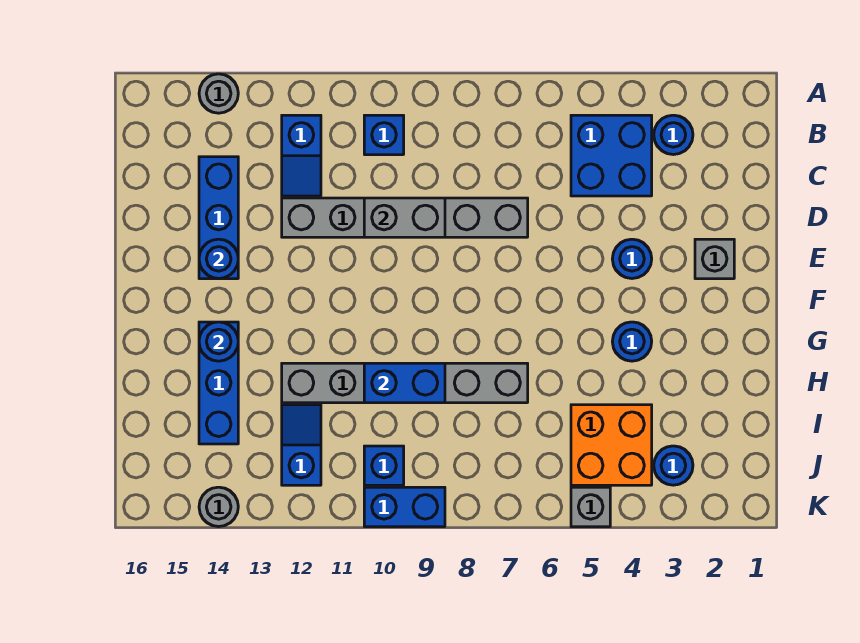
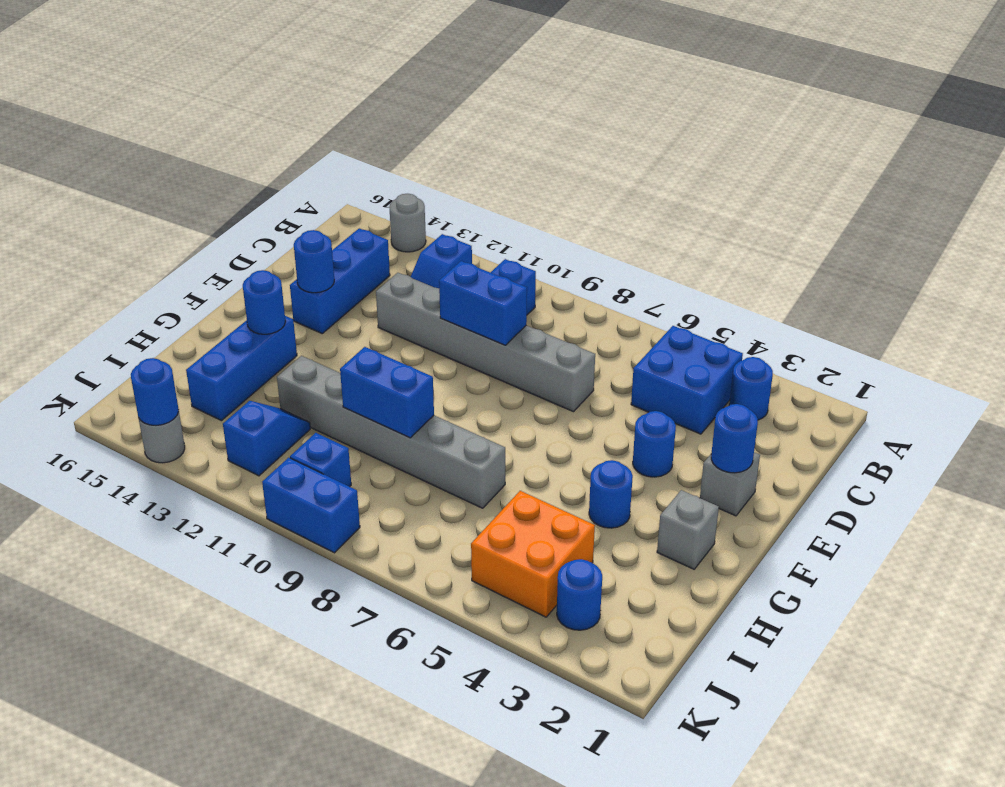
grey brick D9:D10 level 2 -> blue brick D9:D10 level 2
none -> blue round brick E2 level 2
grey brick K5 level 1 -> grey brick G2 level 1
none -> blue round brick K14 level 2

